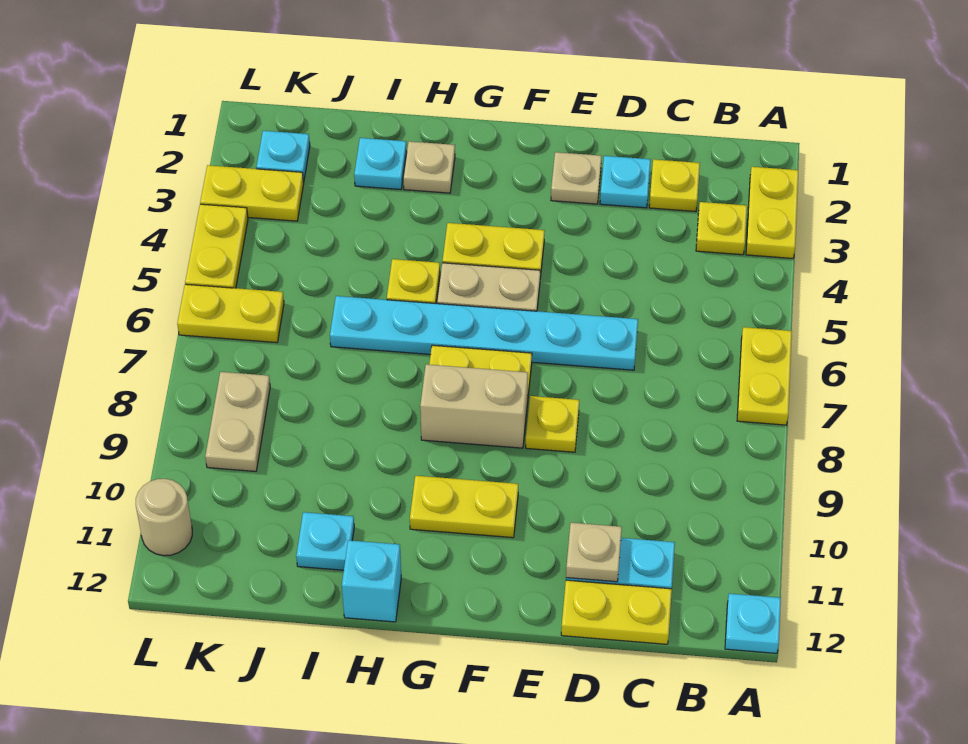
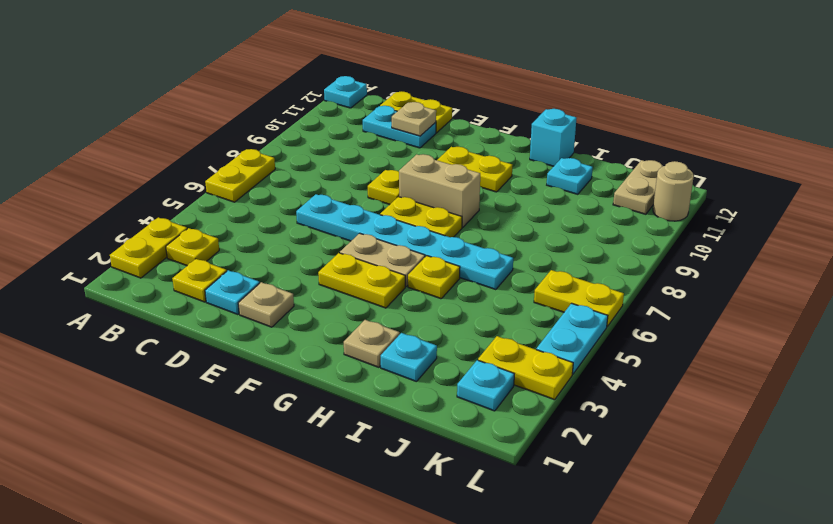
tan plate K8:K9 level 1 -> tan plate K11:K12 level 1
yellow plate L4:L5 level 1 -> cyan plate L4:L5 level 1

